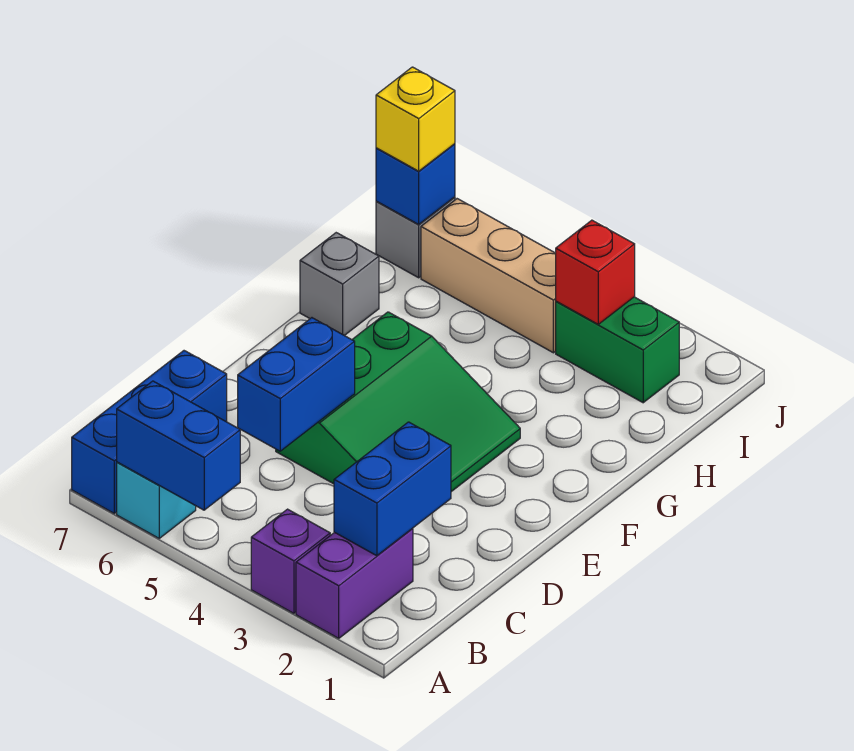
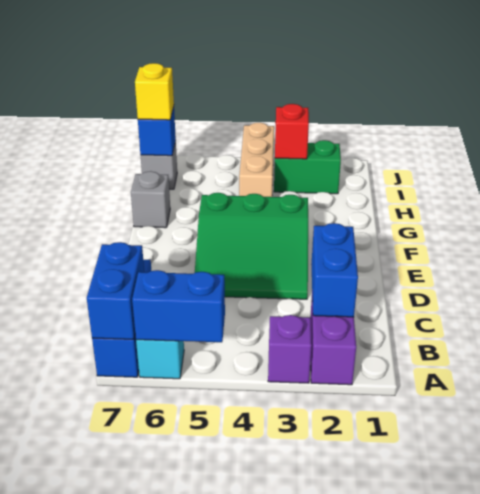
blue brick C5:D5 level 2 -> blue brick A7:B7 level 2
green slope D3:F5 level 1 top 5 -> green slope D3:F5 level 1 top F
tan brick I4:I6 level 1 -> tan brick H4:J4 level 1

